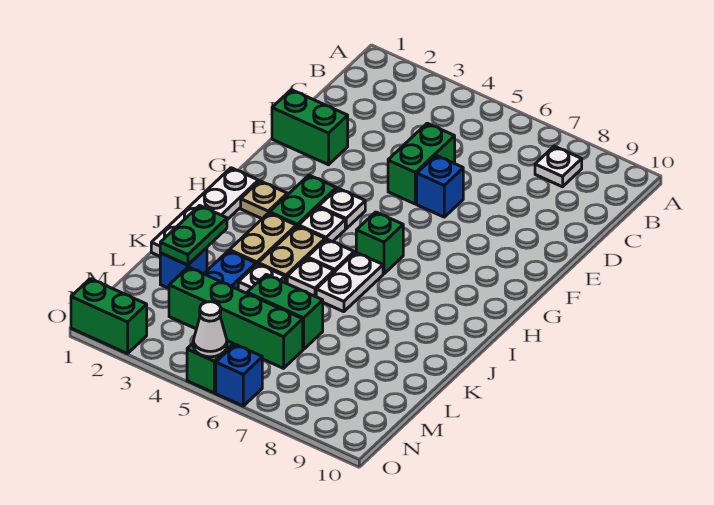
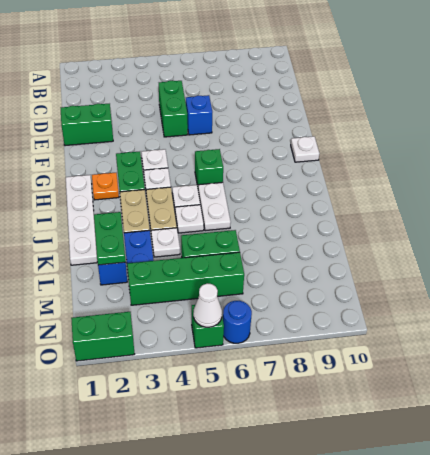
white plate B8 level 1 -> white plate G10 level 1
tan plate H2 level 1 -> orange plate H2 level 1
blue brick O6 level 1 -> blue round brick O6 level 1

